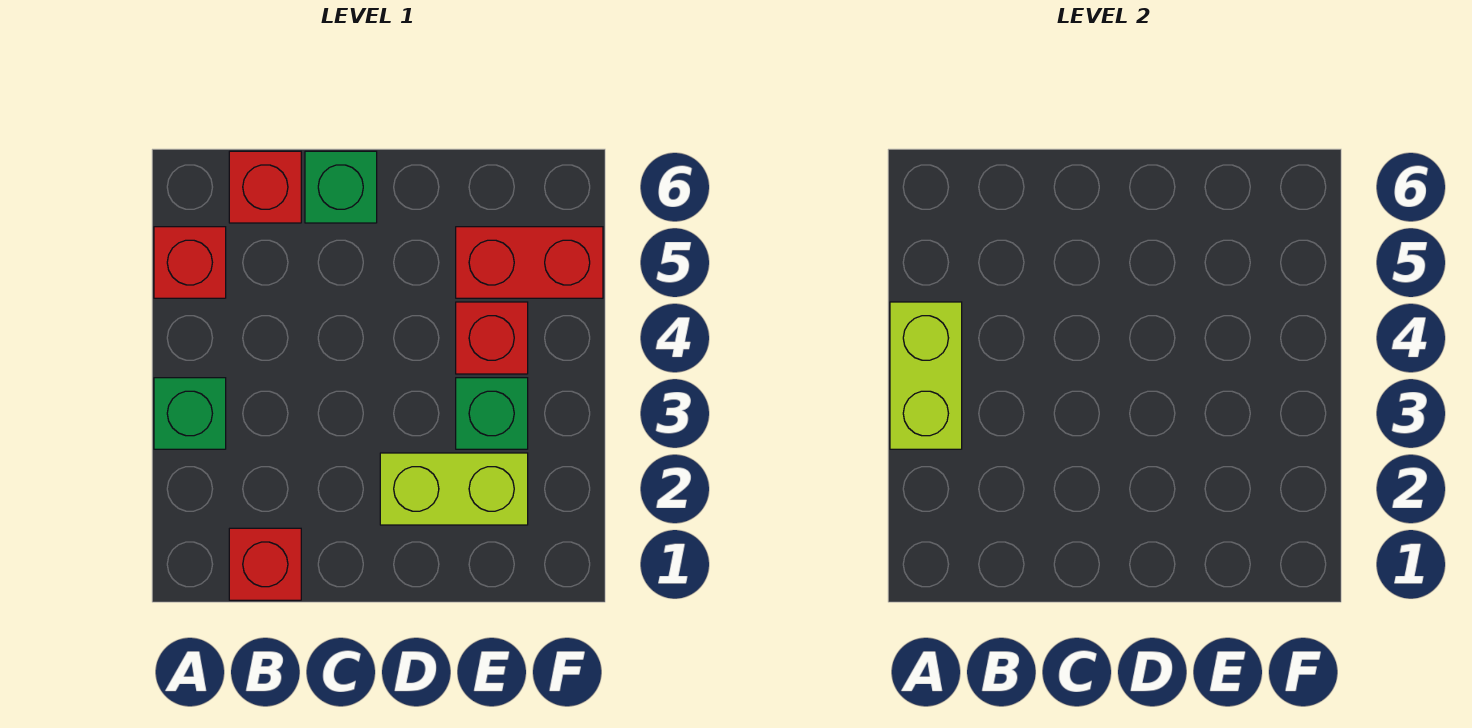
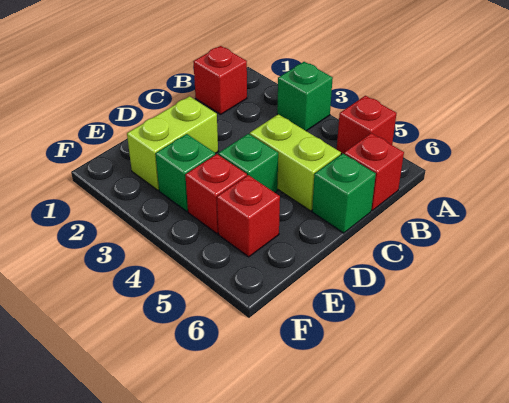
lime brick A3:A4 level 2 -> lime brick C4:C5 level 1
none -> green brick D4 level 1
red brick E5:F5 level 1 -> red brick E5 level 1

